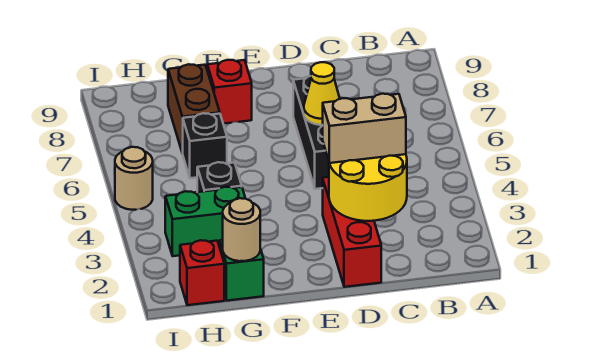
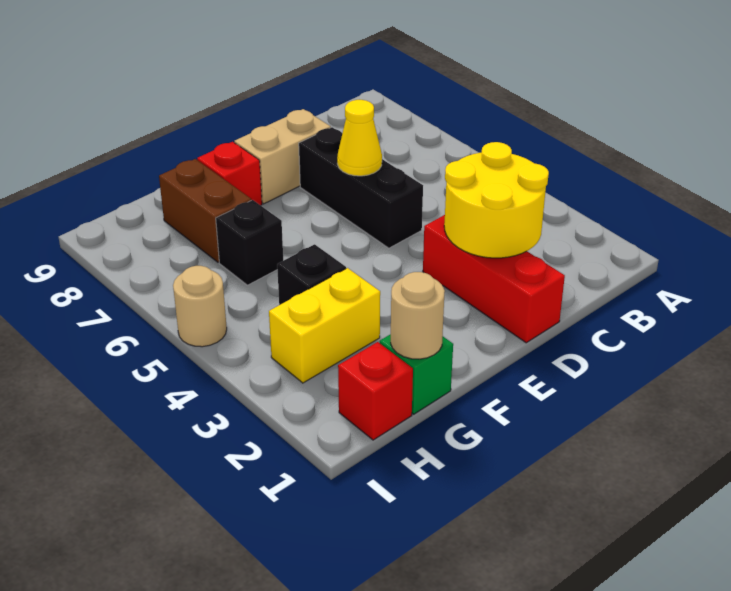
tan brick C3:D3 level 3 -> tan brick D8:E8 level 1
green brick G3:H3 level 1 -> yellow brick G3:H3 level 1

